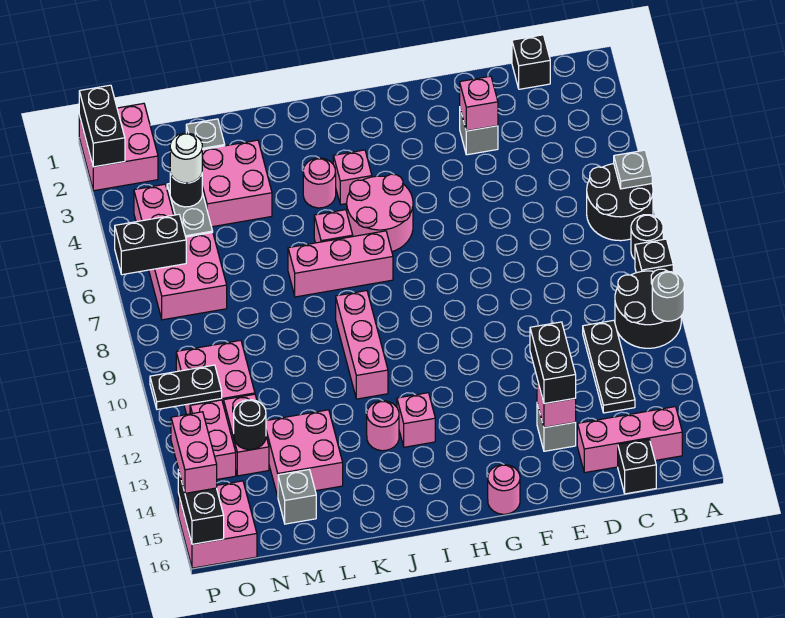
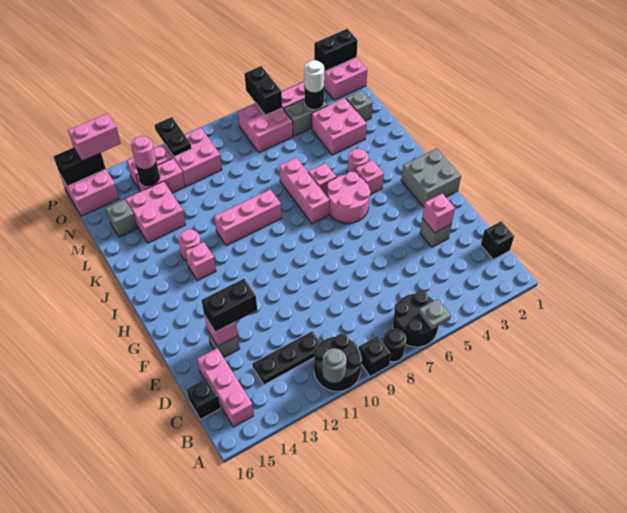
none -> grey brick G1:H2 level 1
pink round brick G16 level 1 -> pink round brick N13 level 3

